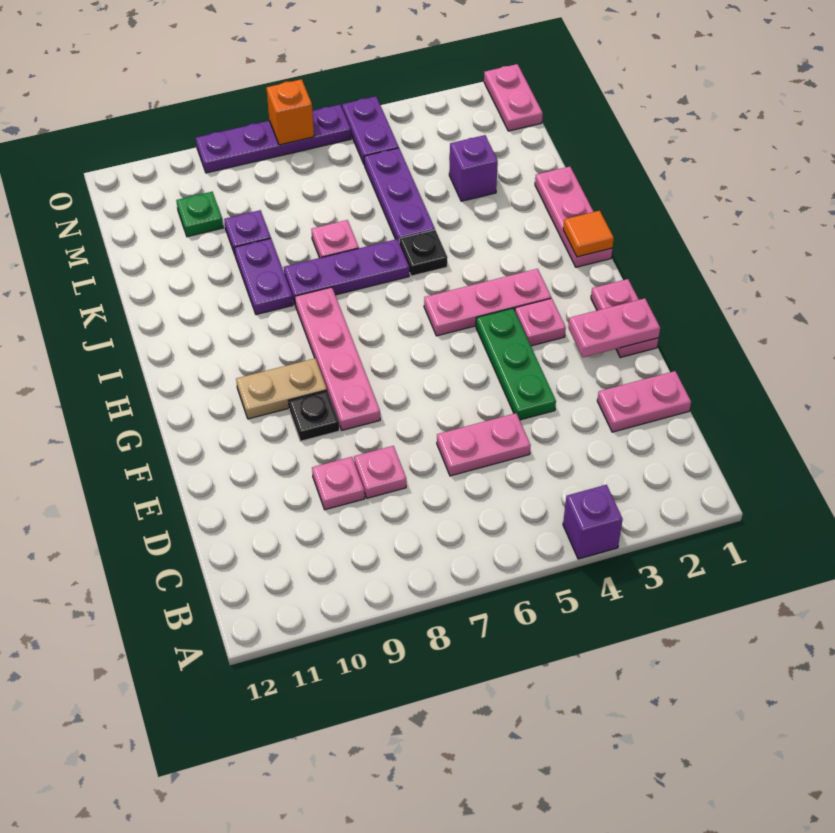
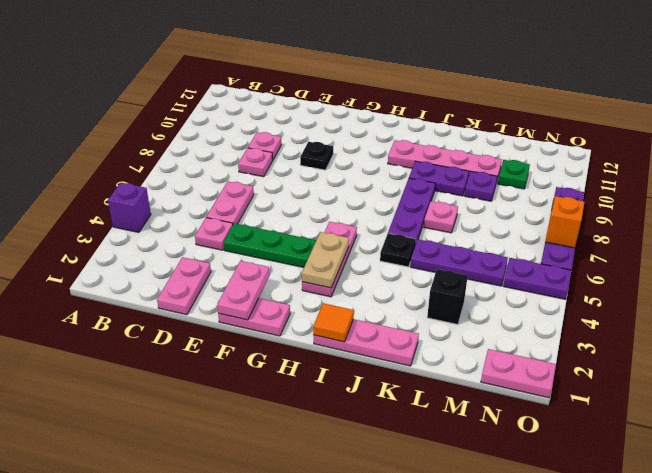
pink plate F8:I8 level 1 -> pink plate I10:L10 level 1
pink plate G3 level 1 -> pink plate D4 level 1
tan plate G9:G10 level 1 -> tan plate H3:H4 level 2
purple brick L3 level 1 -> black brick L3 level 1

